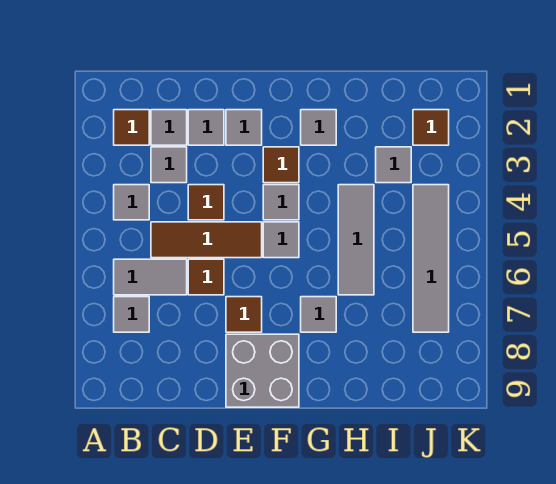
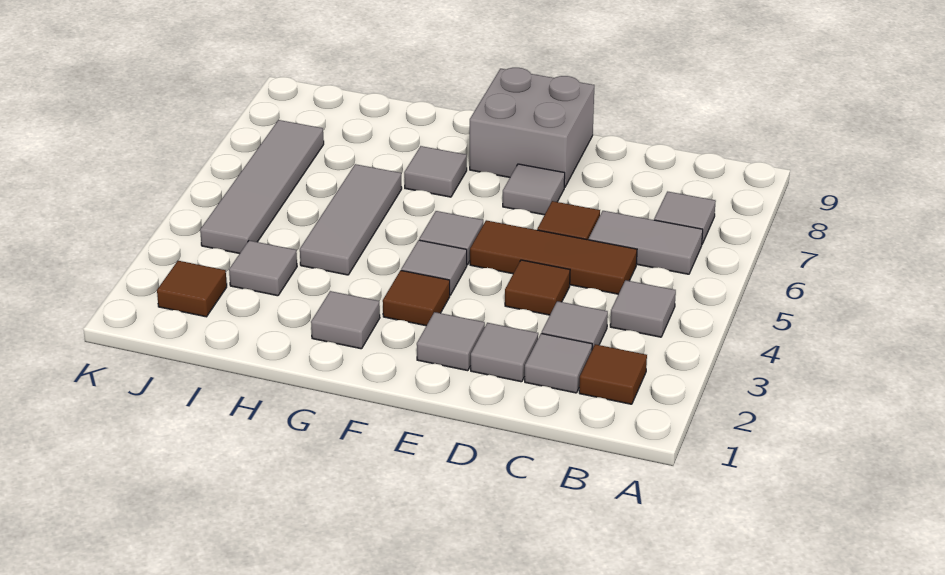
brown tile E7 level 1 -> grey tile E7 level 1

